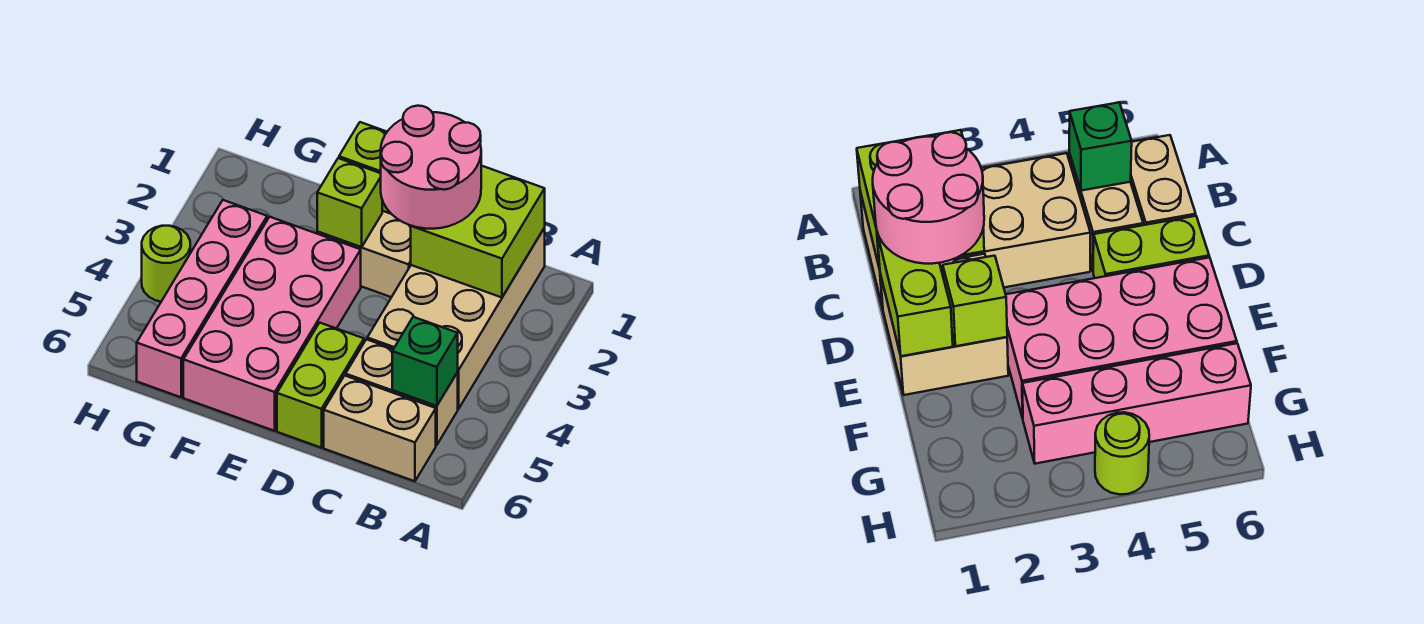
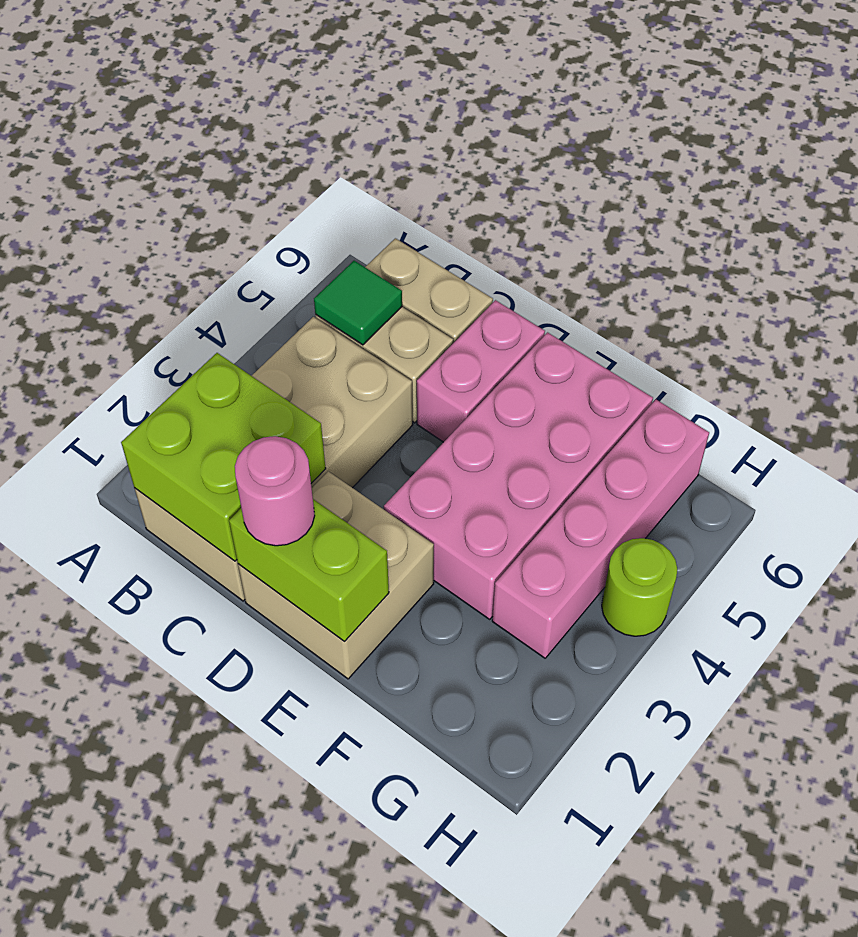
green brick B5 level 2 -> green tile B5 level 2
pink round brick C1:D2 level 3 -> pink round brick D1 level 3
lime brick D5:D6 level 1 -> pink brick D5:D6 level 1
lime brick E2 level 2 -> none

